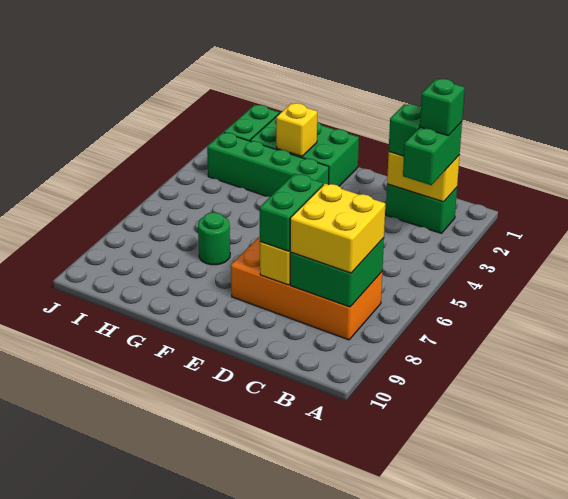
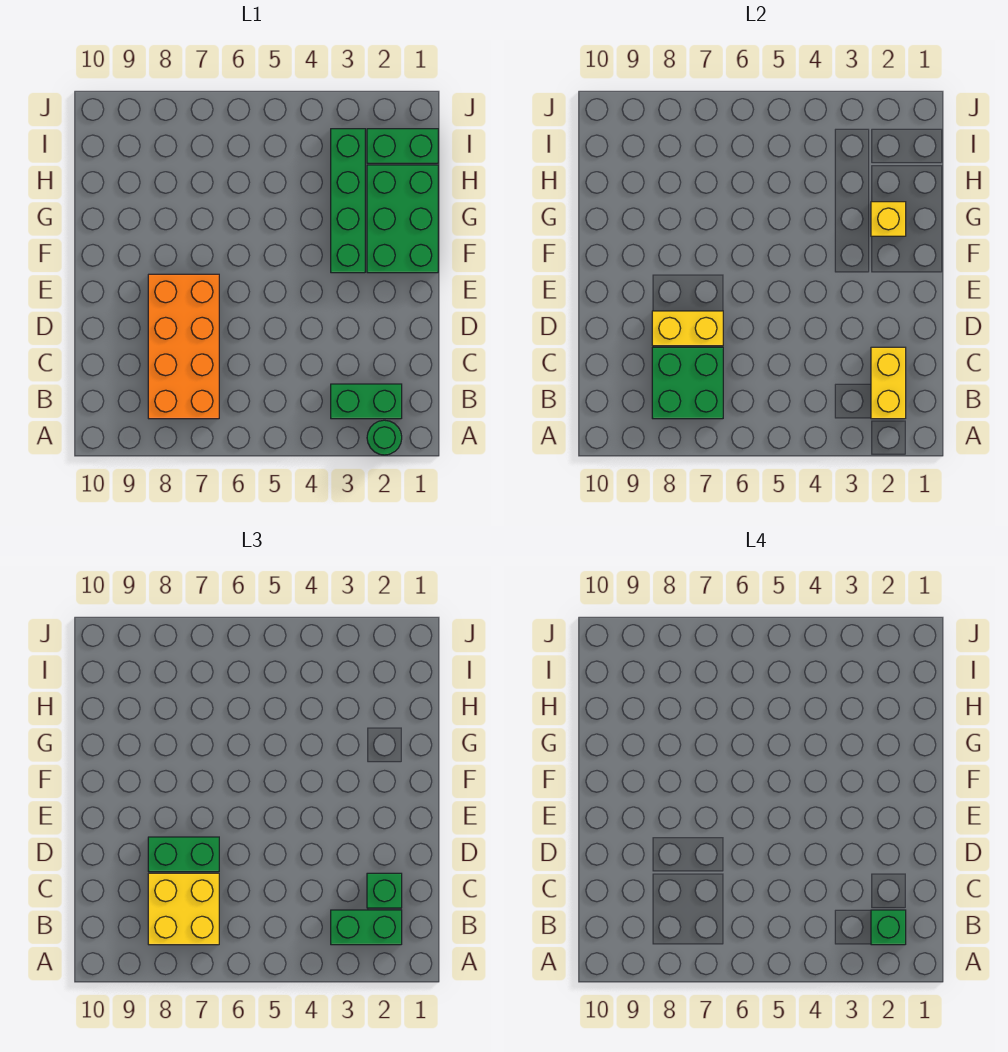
green brick B2:C2 level 1 -> green brick B2:B3 level 1
green round brick G7 level 1 -> green round brick A2 level 1

